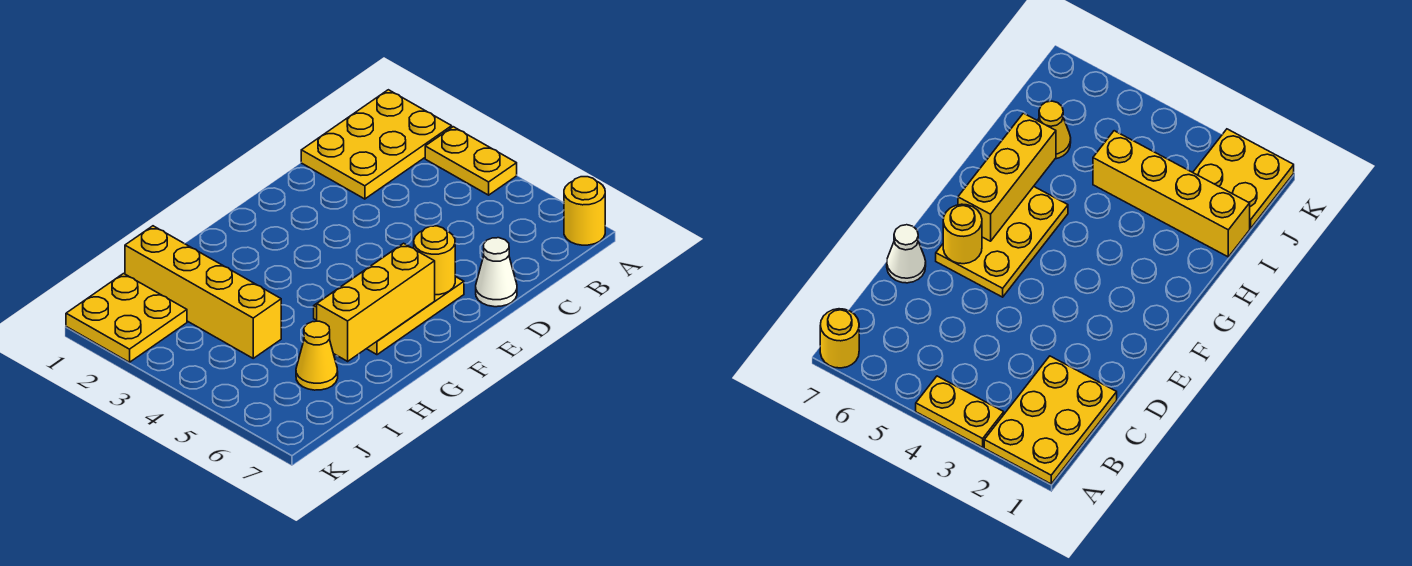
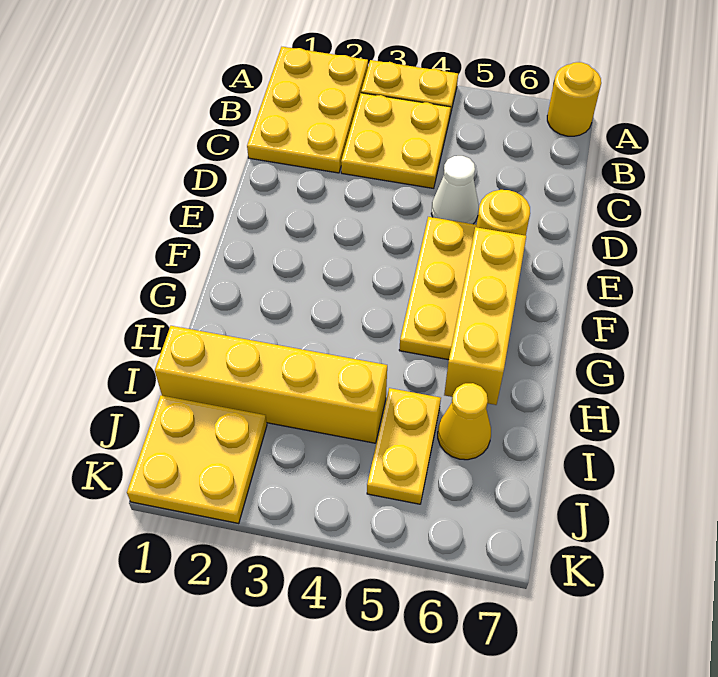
none -> yellow plate B3:C4 level 1
white cone D7 level 1 -> white cone D5 level 1
none -> yellow plate I5:J5 level 1

